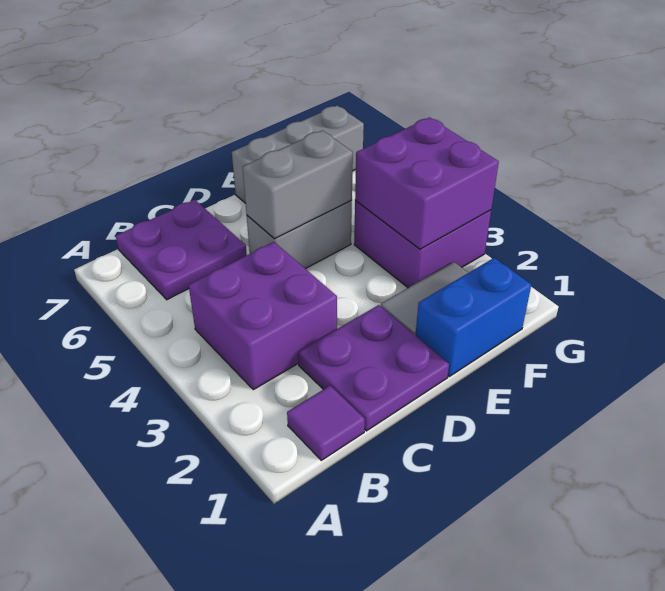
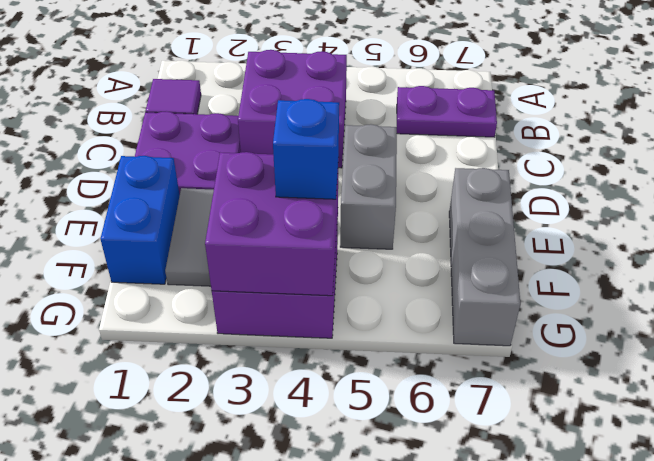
purple plate B6:C7 level 1 -> purple plate B6:B7 level 1
grey brick D5:E5 level 2 -> none
none -> blue brick F4 level 3

